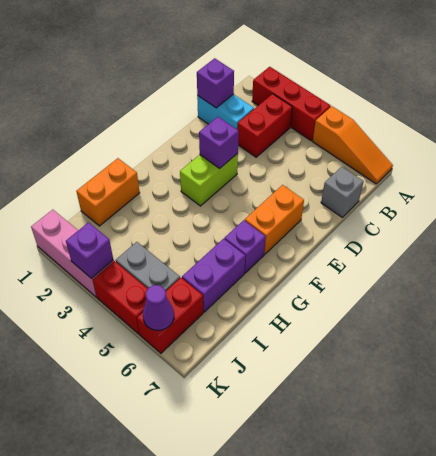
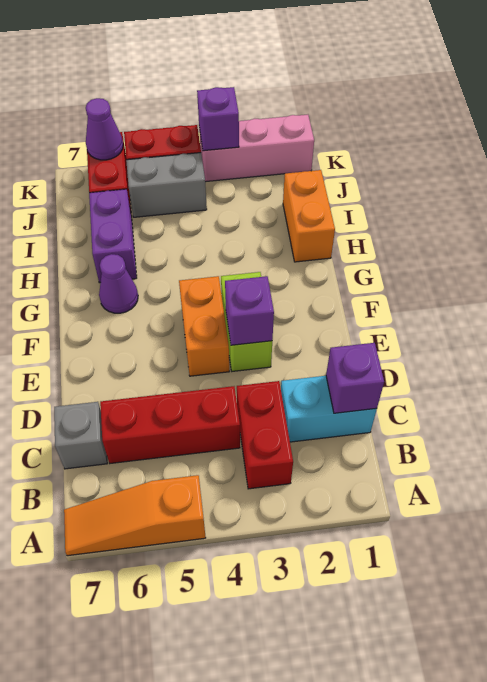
red brick A2:A4 level 1 -> red brick C4:C6 level 1
orange brick E6:F6 level 1 -> orange brick E4:F4 level 1
purple brick G6 level 1 -> purple cone G6 level 1

